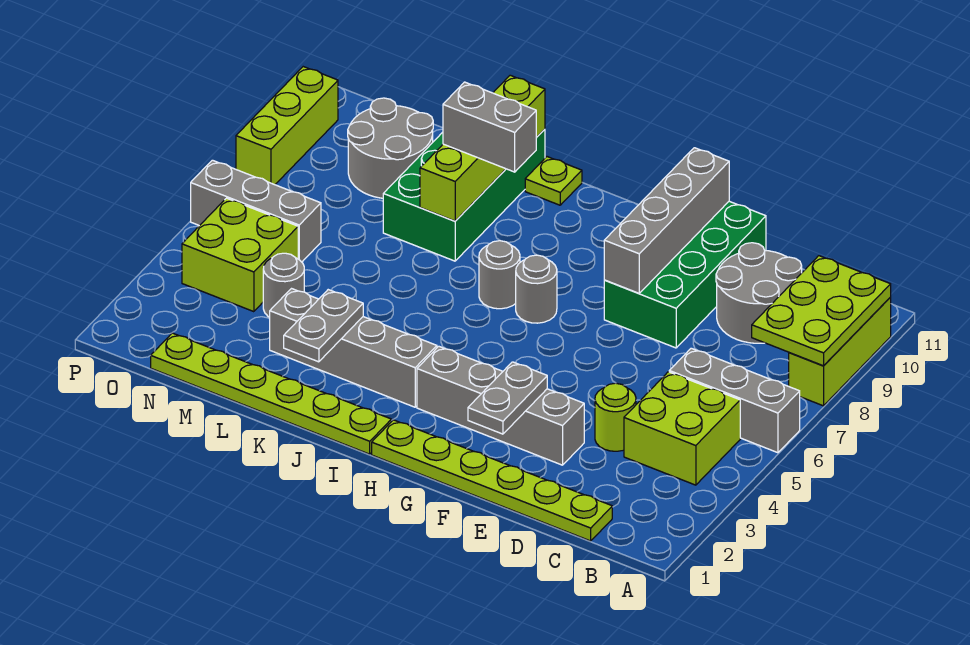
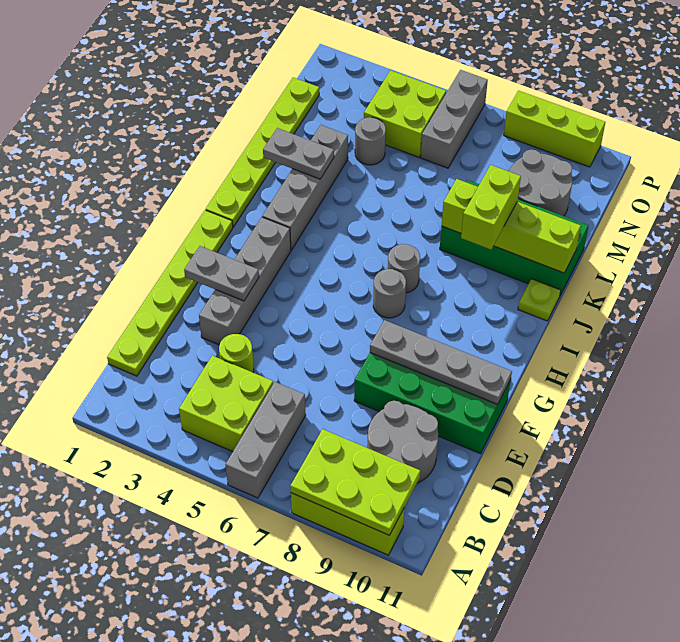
grey brick F8:F11 level 2 -> grey plate F8:F11 level 2
grey brick J9:K9 level 3 -> lime brick J9:K9 level 3

